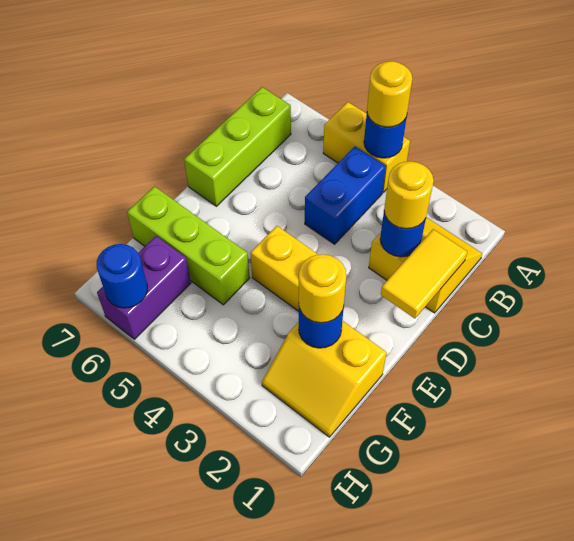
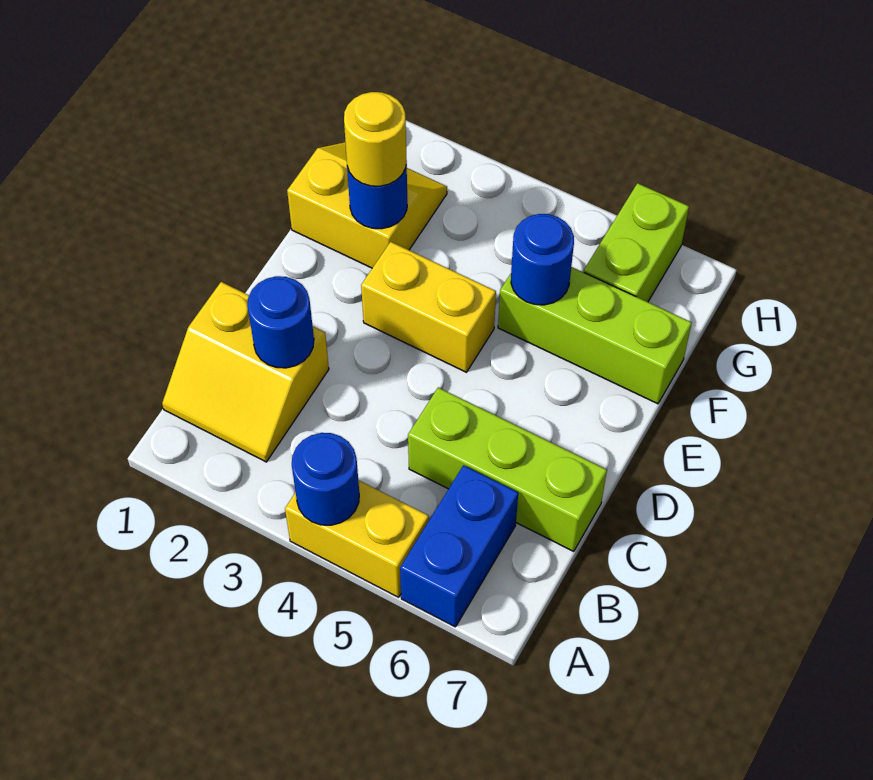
yellow round brick A4 level 3 -> none
blue brick B4:C4 level 1 -> blue brick A6:B6 level 1
lime brick B7:D7 level 1 -> lime brick C5:C7 level 1
yellow tile C1:D1 level 2 -> none
yellow round brick C2 level 3 -> none
purple brick G6:H6 level 1 -> lime brick G6:H6 level 1
blue round brick H6 level 2 -> blue round brick F5 level 2

